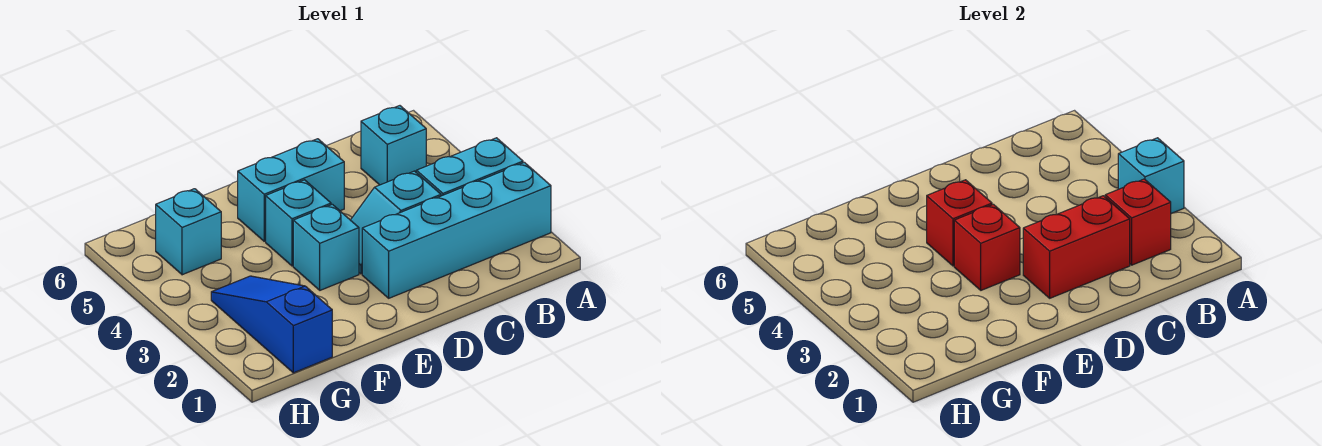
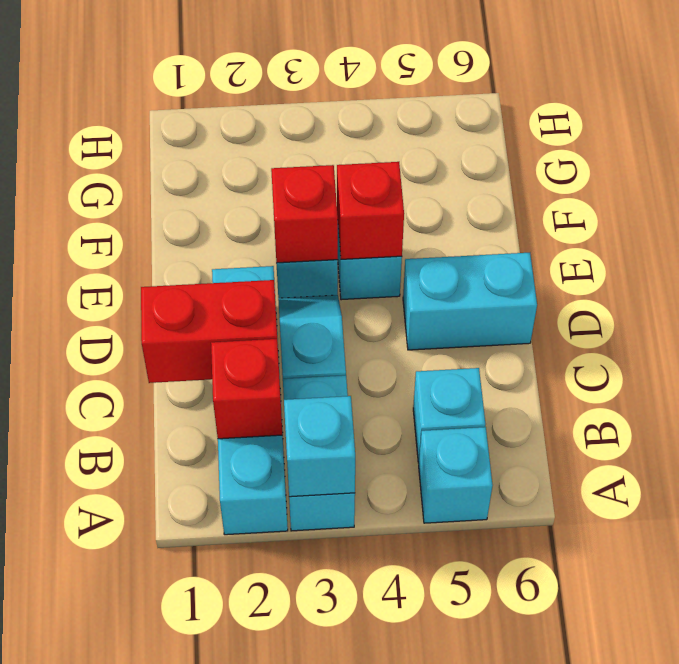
red brick C2:D2 level 2 -> red brick C1:C2 level 2
cyan brick D5:E5 level 1 -> cyan brick D5:D6 level 1
blue slope G1:G3 level 1 top 1 -> none
cyan brick G5 level 1 -> cyan brick A5 level 1

